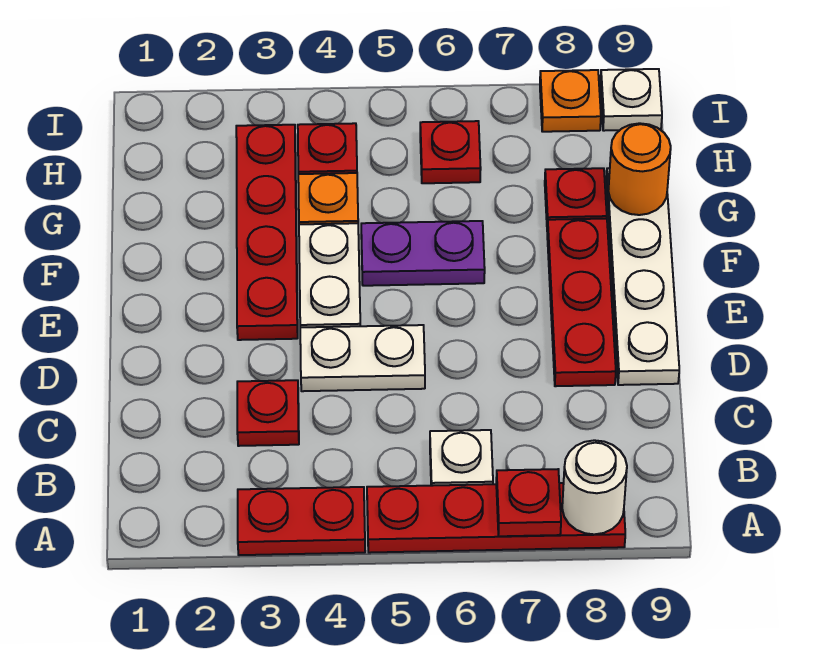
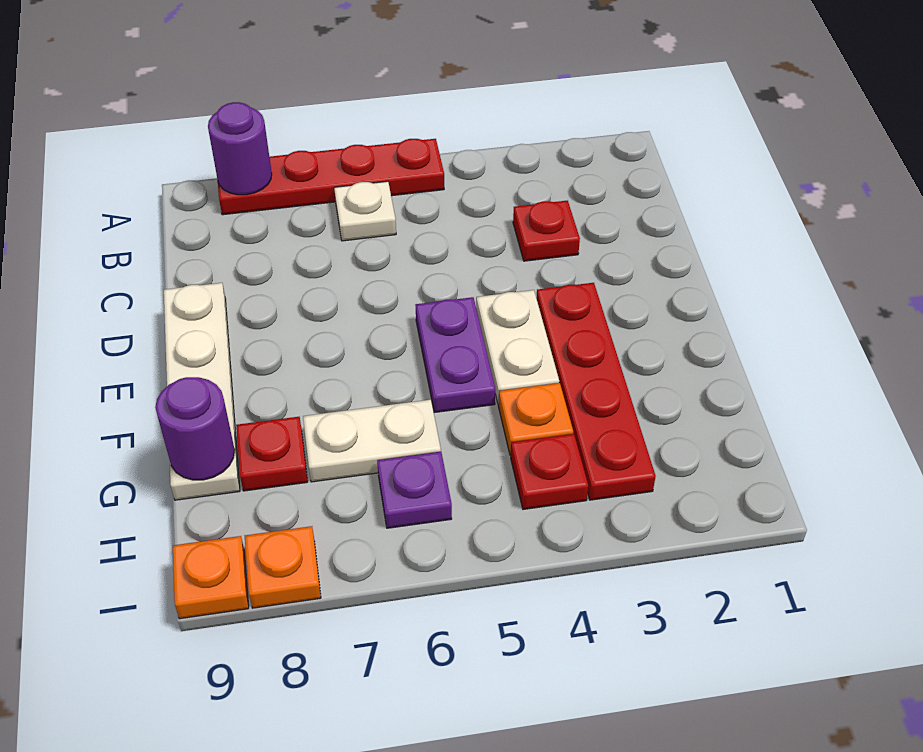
red plate A3:A4 level 1 -> none
red plate A7 level 2 -> none
white round brick A8 level 2 -> purple round brick A8 level 2
white plate D4:D5 level 1 -> white plate G6:G7 level 1
red plate D8:F8 level 1 -> none
purple plate F5:F6 level 1 -> purple plate E5:F5 level 1
orange round brick G9 level 2 -> purple round brick G9 level 2
red plate H6 level 1 -> purple plate H6 level 1
white plate I9 level 1 -> orange plate I9 level 1

